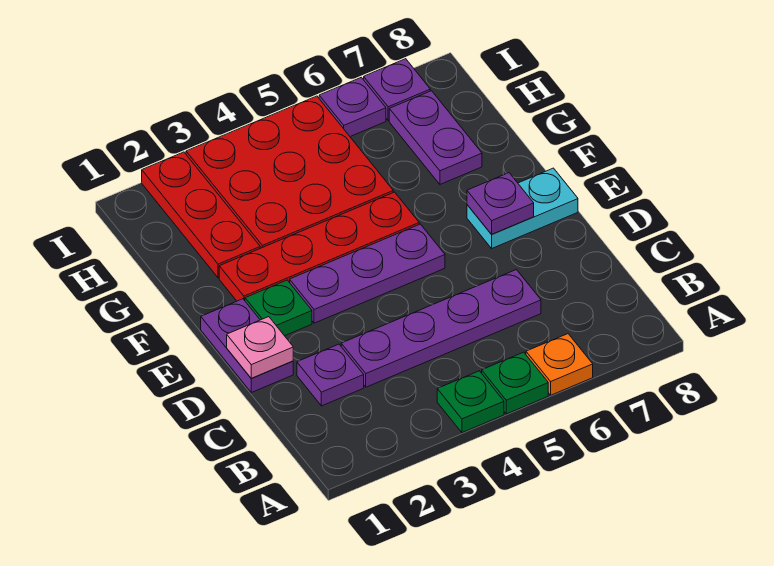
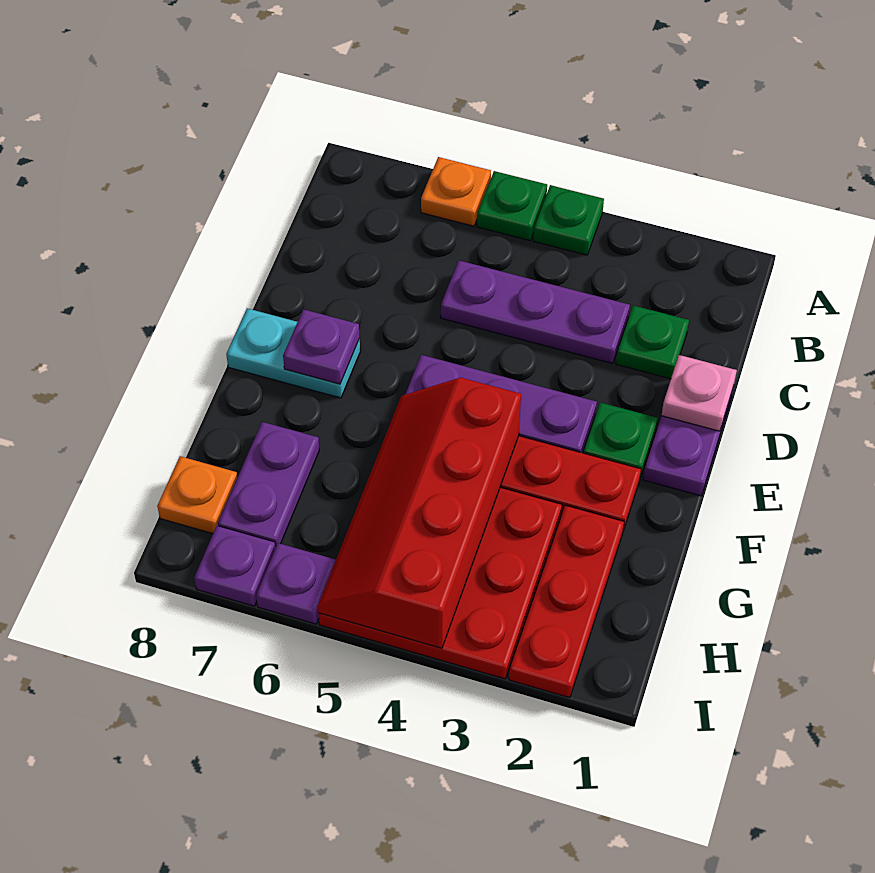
purple plate C2 level 1 -> green plate C2 level 1
purple plate C3:C6 level 1 -> purple plate C3:C5 level 1
none -> red slope F4:I5 level 2 top 4
none -> orange plate H8 level 1

